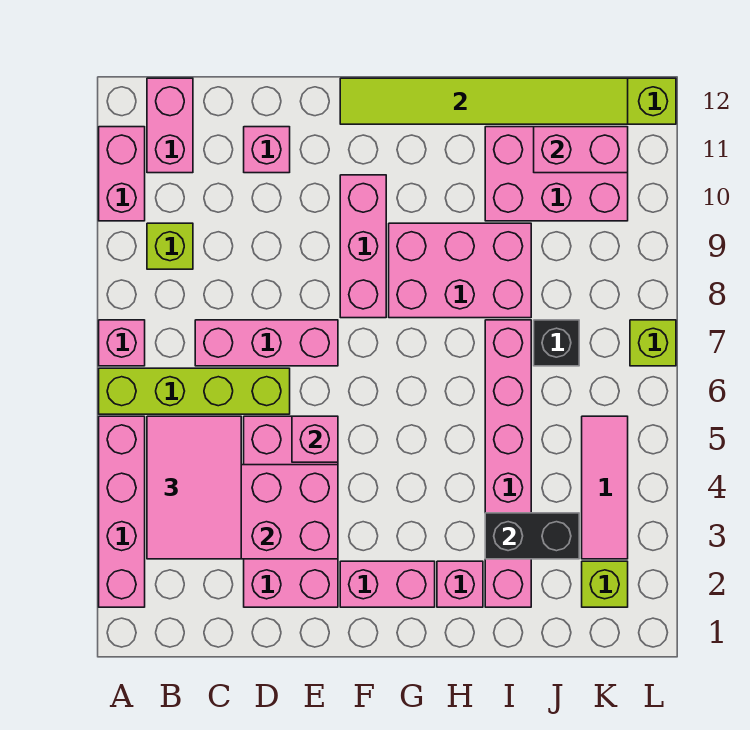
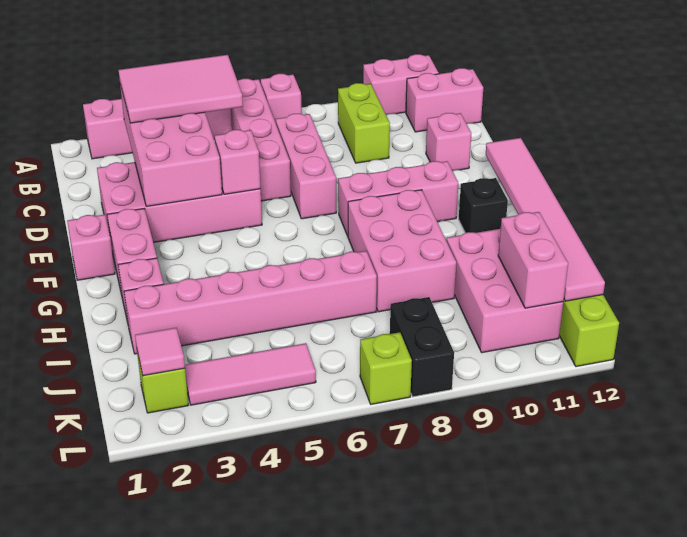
lime brick A6:D6 level 1 -> pink brick A6:D6 level 1
lime brick B9 level 1 -> lime brick B9:C9 level 1
none -> pink brick F1 level 1
lime tile F12:K12 level 2 -> pink tile F12:K12 level 2
black brick I3:J3 level 2 -> black brick K8:L8 level 1
black brick J7 level 1 -> black brick G11 level 1
none -> pink tile K2 level 2

